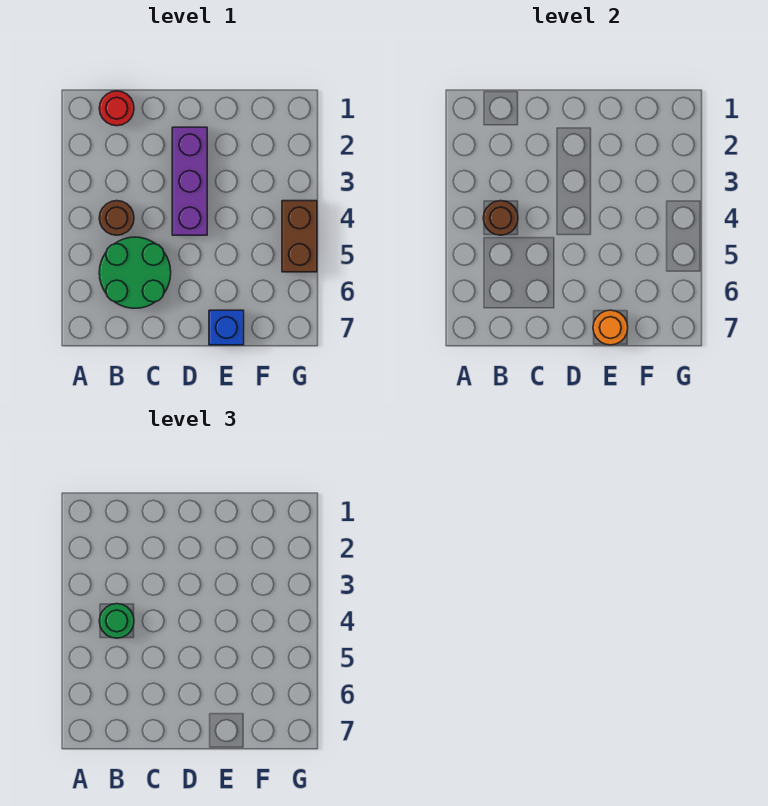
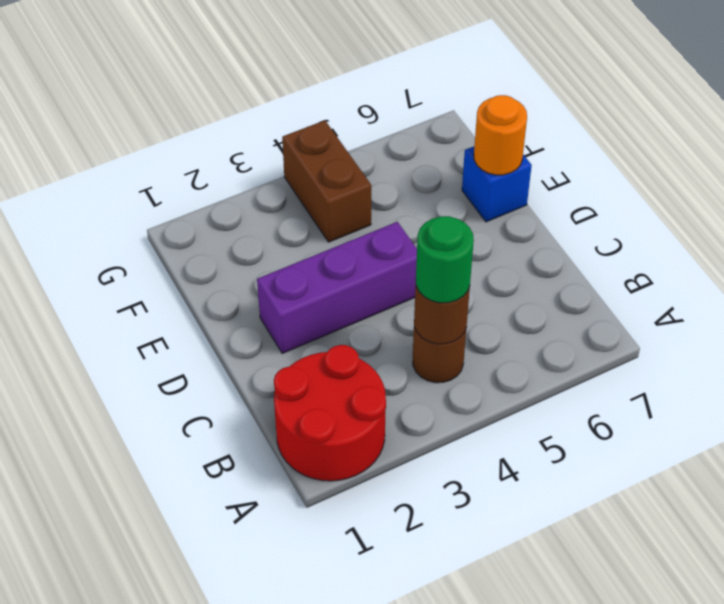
red round brick B1 level 1 -> red round brick A1:B2 level 1
green round brick B5:C6 level 1 -> none
brown brick G4:G5 level 1 -> brown brick F4:G4 level 1

